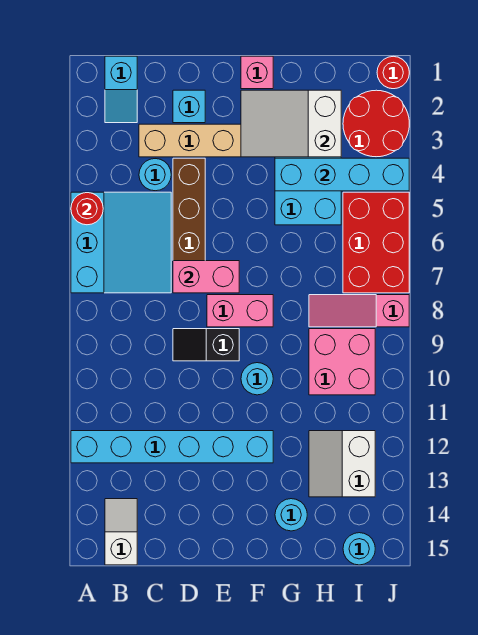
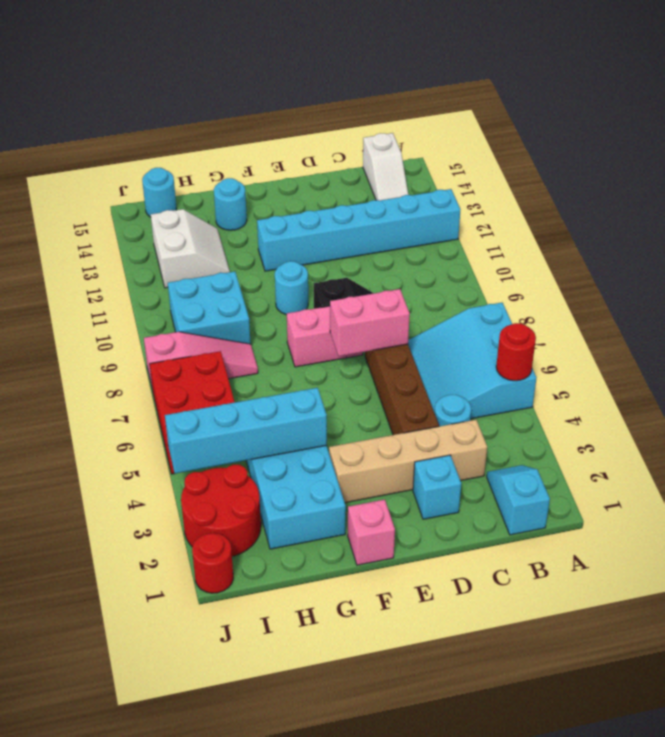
white slope F2:H3 level 2 top H -> none
pink brick H9:I10 level 1 -> cyan brick H9:I10 level 1

